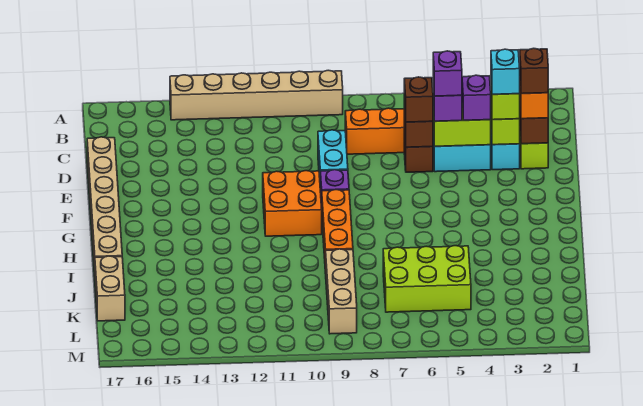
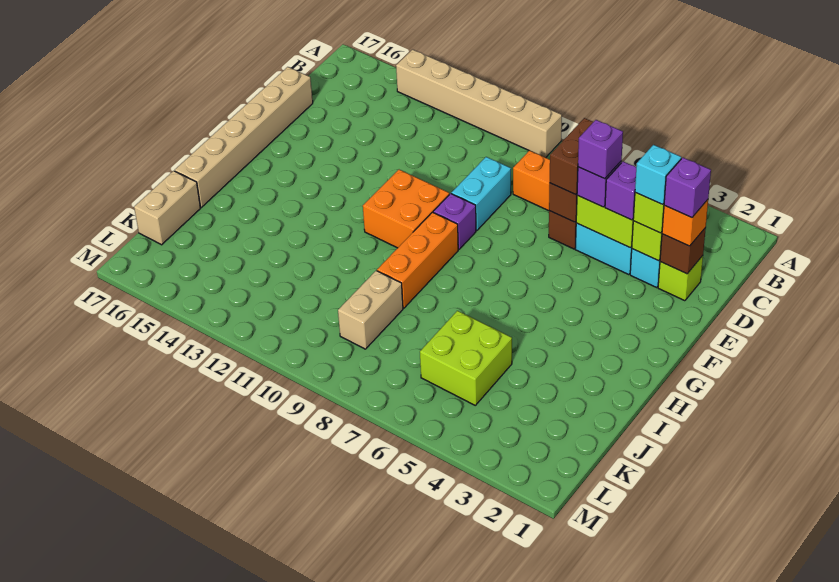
brown brick D2 level 4 -> purple brick D2 level 4
brown brick D6 level 3 -> brown brick C6:D6 level 3
lime brick J5:K7 level 1 -> lime brick J5:K6 level 1
tan brick J9:L9 level 1 -> tan brick J9:K9 level 1

